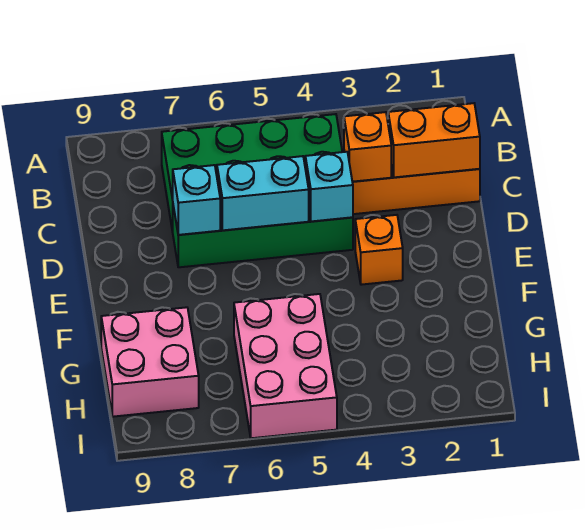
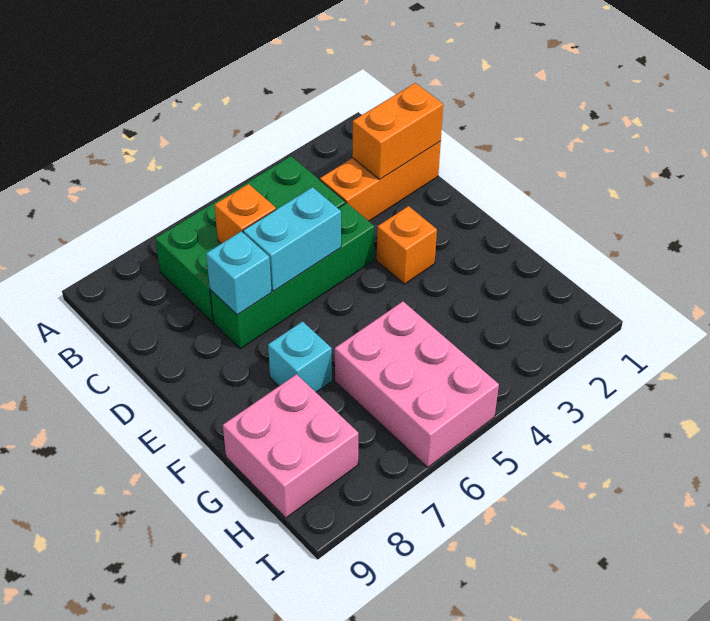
orange brick C3 level 2 -> orange brick C6 level 2
cyan brick D4 level 2 -> cyan brick F7 level 1

